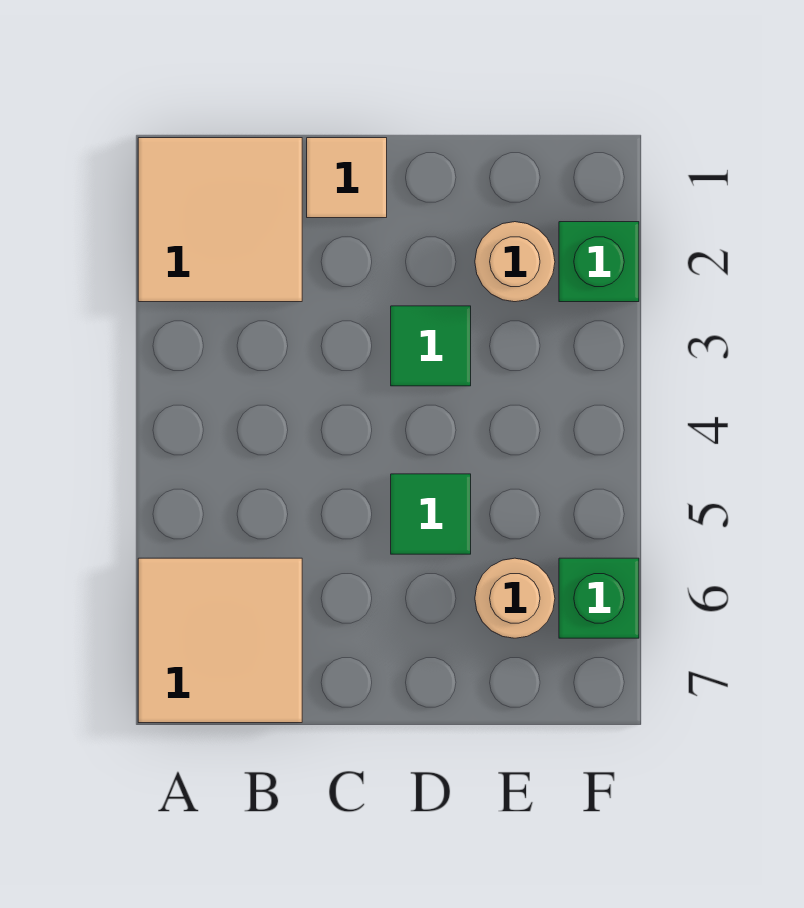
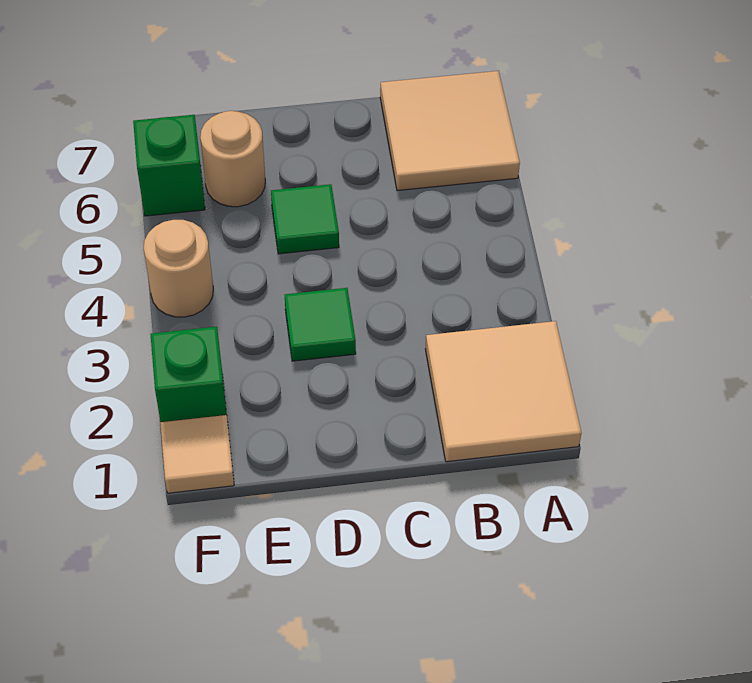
tan tile C1 level 1 -> tan tile F1 level 1
tan round brick E2 level 1 -> tan round brick F4 level 1

